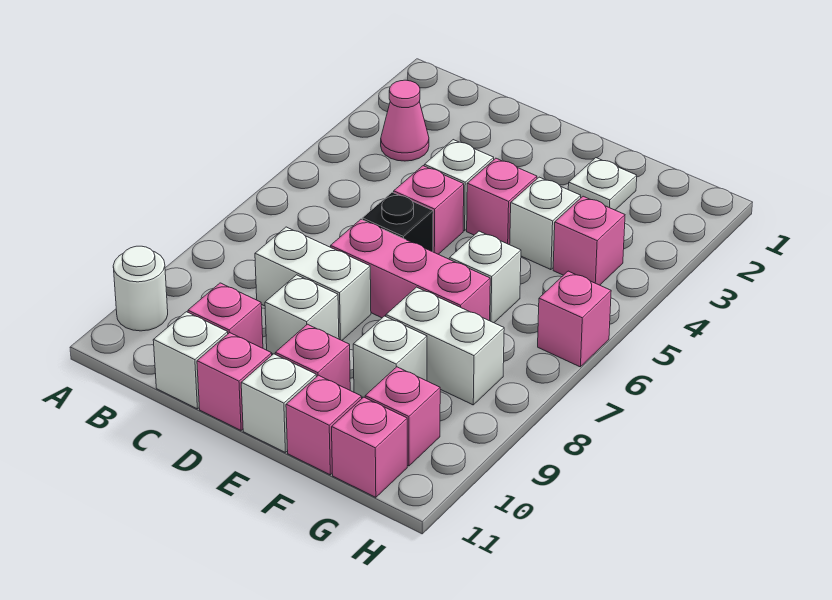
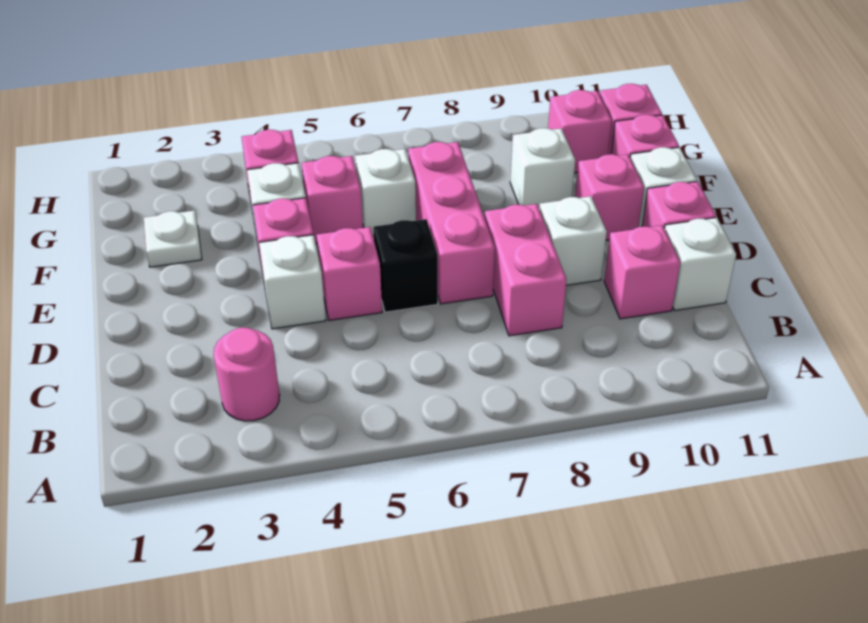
white round brick A10 level 1 -> none
pink cone B3 level 1 -> pink round brick B3 level 1
white brick C8:D8 level 1 -> pink brick C8:D8 level 1
white brick F8:G8 level 1 -> none
pink brick H6 level 1 -> pink brick F5 level 1

